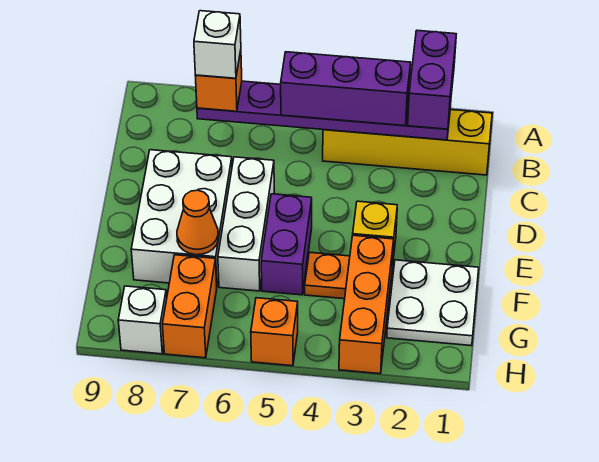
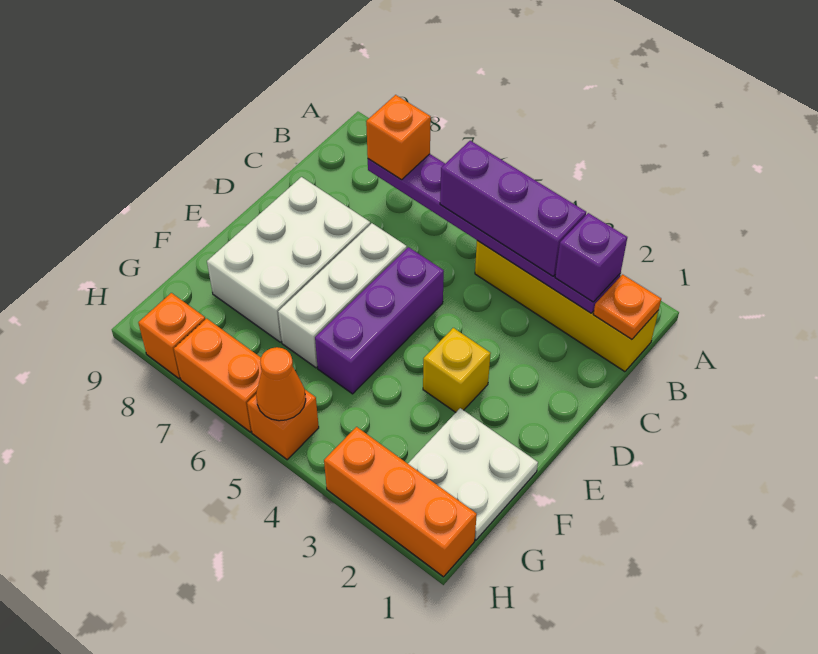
purple brick A2:B2 level 3 -> purple brick B2 level 3
white brick B7 level 4 -> none
purple brick E5:F5 level 1 -> purple brick D5:F5 level 1
orange brick F3:H3 level 1 -> orange brick H1:H3 level 1
orange plate F4 level 1 -> orange plate B1 level 2
orange cone F7 level 2 -> orange cone H5 level 2
orange brick G7:H7 level 1 -> orange brick H6:H7 level 1
white brick H8 level 1 -> orange brick H8 level 1

